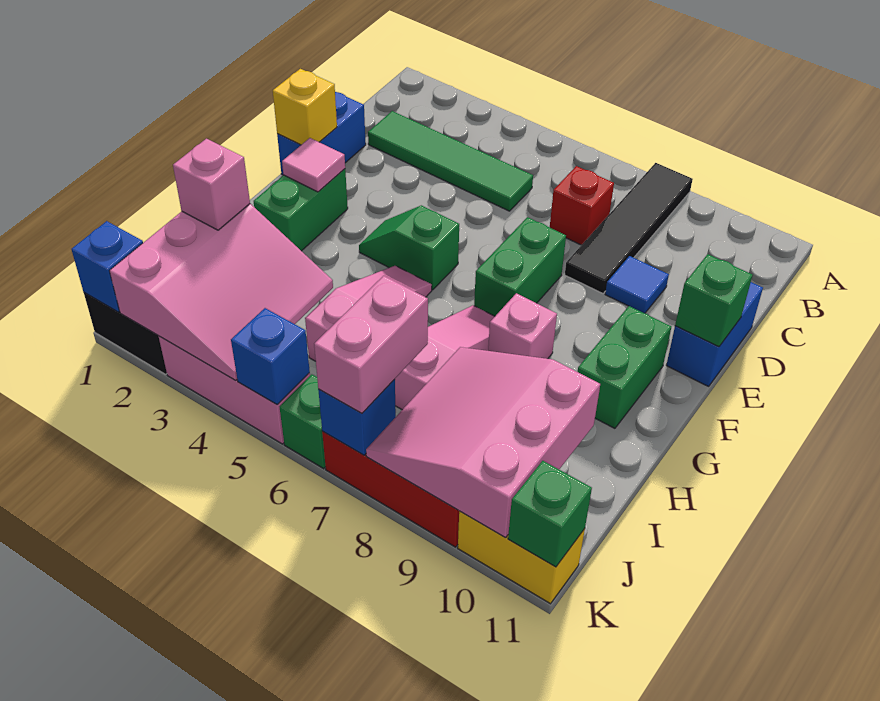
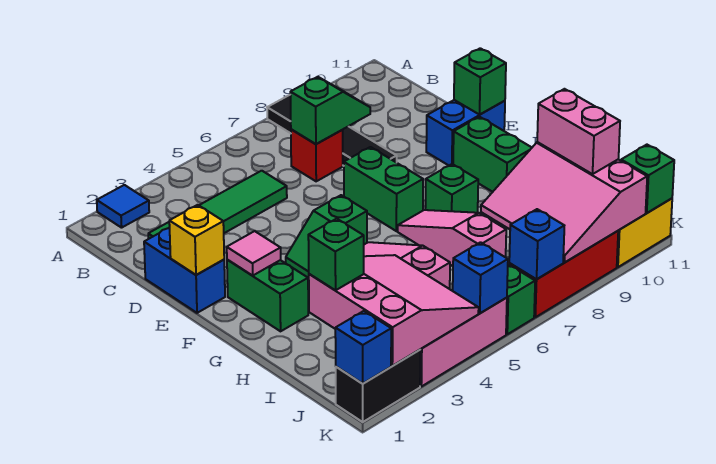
none -> green slope C7:C8 level 2 top 7
blue tile D9 level 1 -> blue tile A2 level 1
blue brick D11:E11 level 1 -> blue brick E10:E11 level 1
pink brick G8 level 1 -> green brick G8 level 1
pink brick I2 level 3 -> green brick I2 level 3
pink brick J7:K7 level 3 -> pink brick I10:J10 level 3

